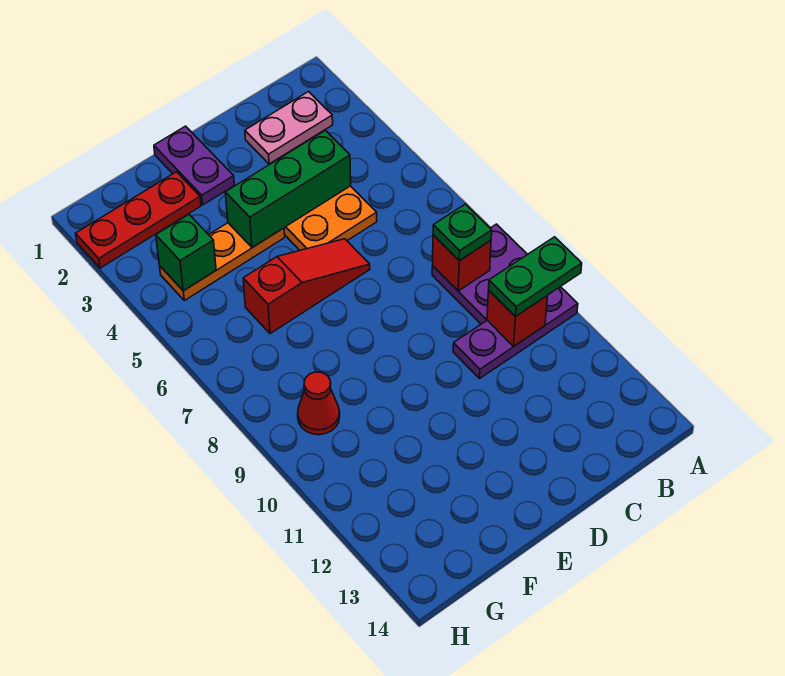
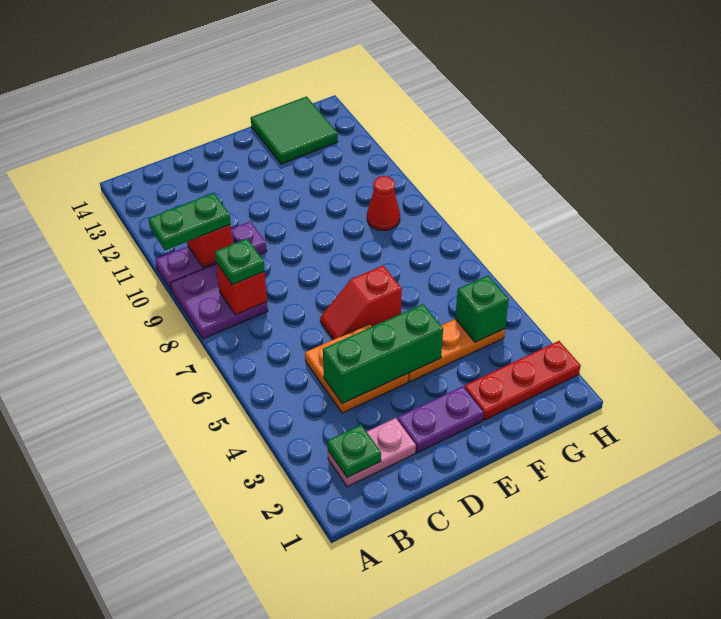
none -> green plate B2 level 2
red slope D6:F6 level 1 top F -> red slope D6:E6 level 1 top E
purple plate E1:E2 level 1 -> purple plate D2:E2 level 1
none -> green tile F13:G14 level 1

